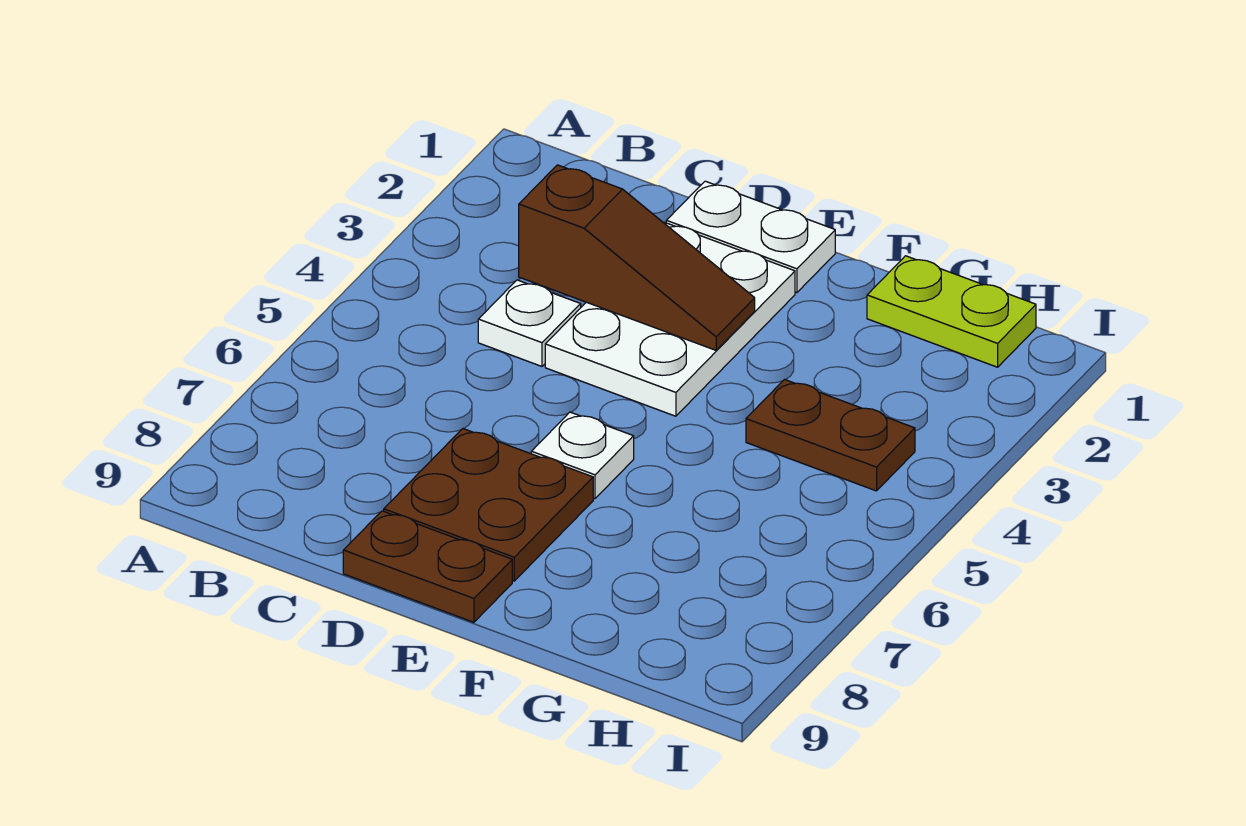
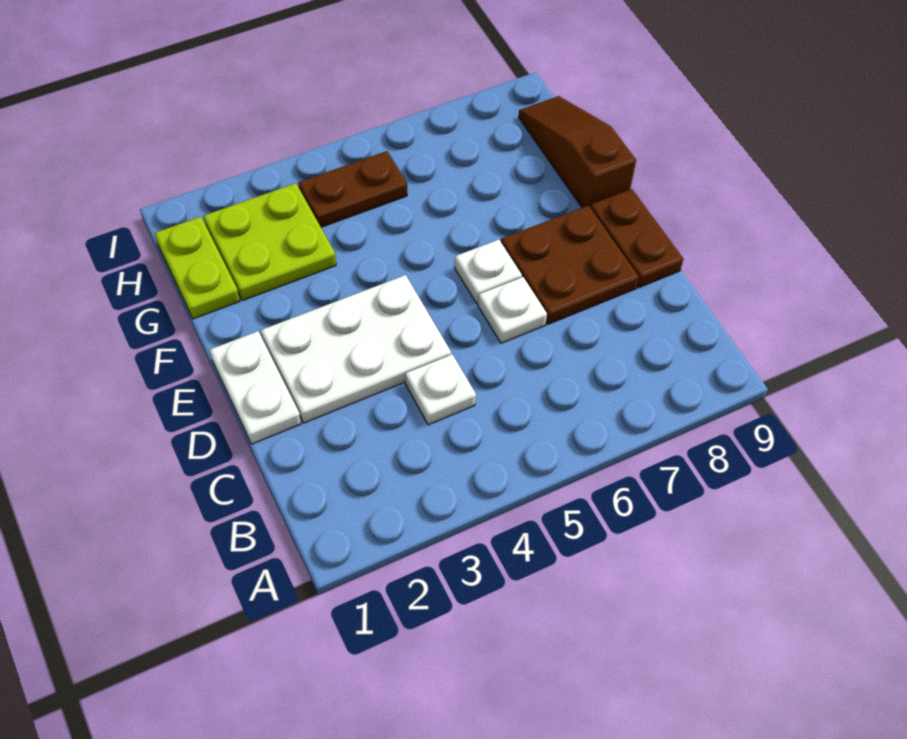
brown slope C3:E3 level 2 top C -> brown slope F9:H9 level 1 top F
none -> white plate D6 level 1
none -> lime plate G2:H3 level 1
brown plate G4:H4 level 1 -> brown plate H4:H5 level 1

